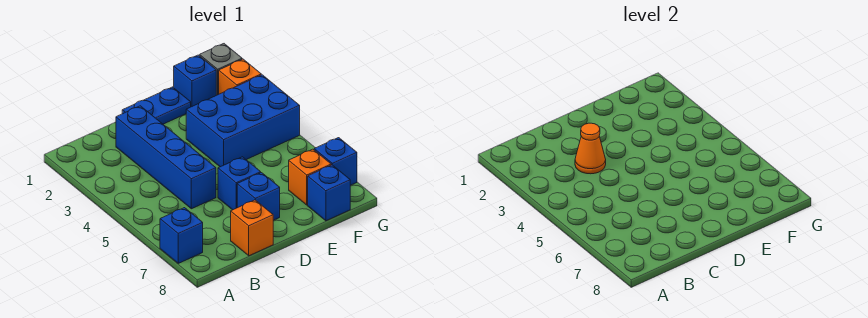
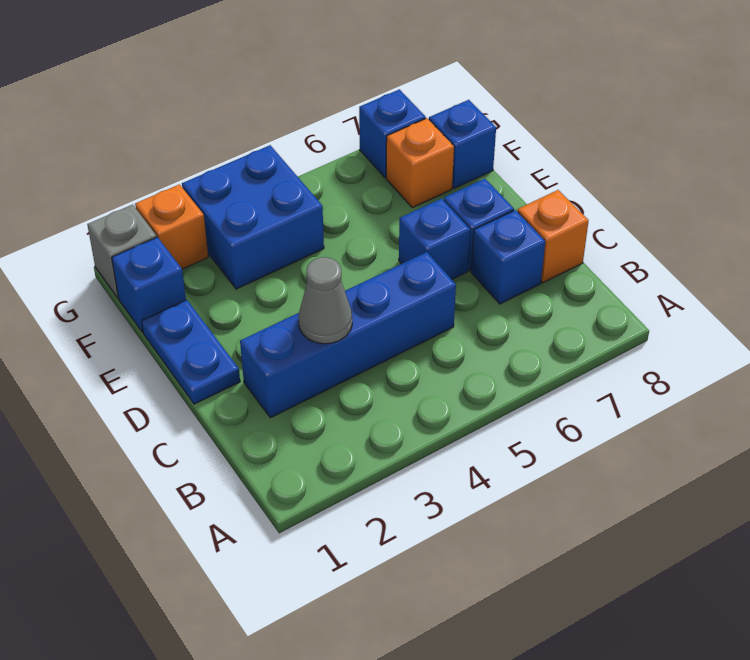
blue brick A7 level 1 -> blue brick C7 level 1
orange cone C3 level 2 -> grey cone C3 level 2
blue brick E3:G4 level 1 -> blue brick F3:G4 level 1

